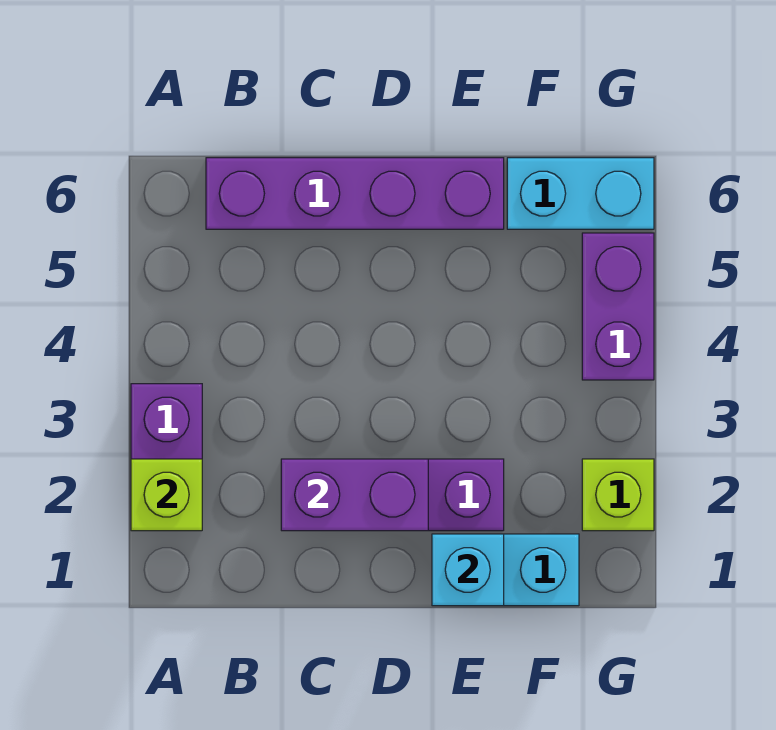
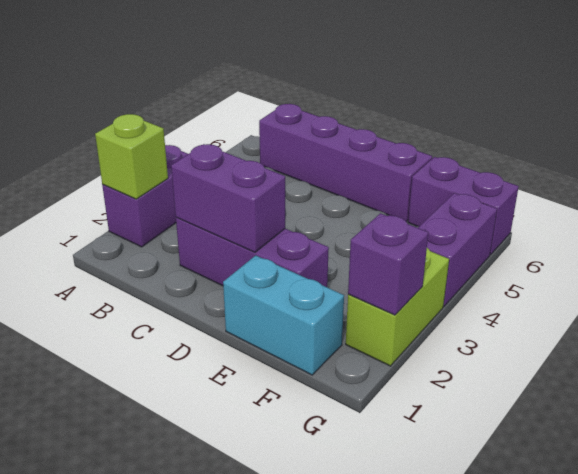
cyan brick E1 level 2 -> none
cyan brick F6:G6 level 1 -> purple brick F6:G6 level 1
lime brick G2 level 1 -> lime brick G2:G3 level 1
none -> purple brick G2 level 2

